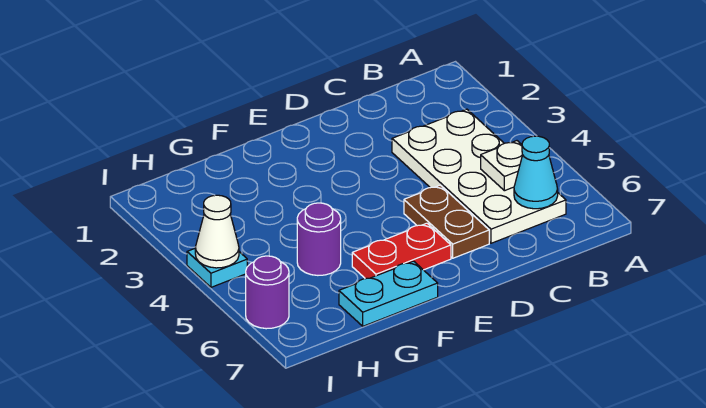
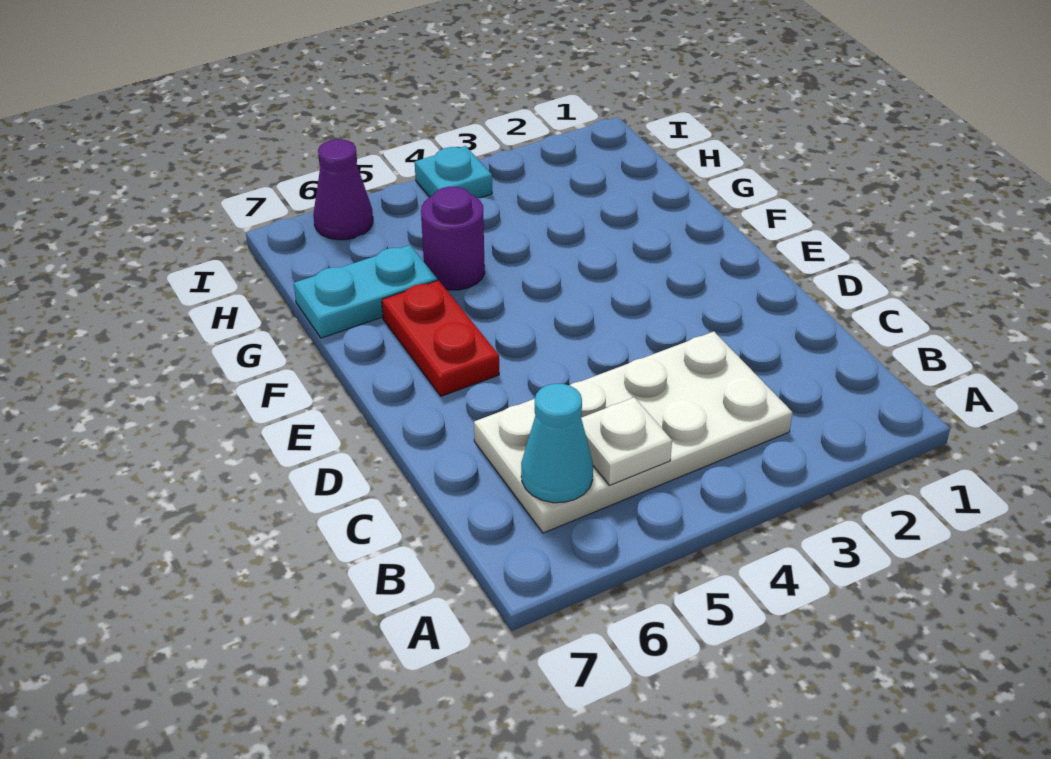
brown plate D5:D6 level 1 -> none
cyan plate F7:G7 level 1 -> cyan plate G6:G7 level 1
white cone I4 level 2 -> none
purple round brick I6 level 1 -> purple cone I6 level 1

